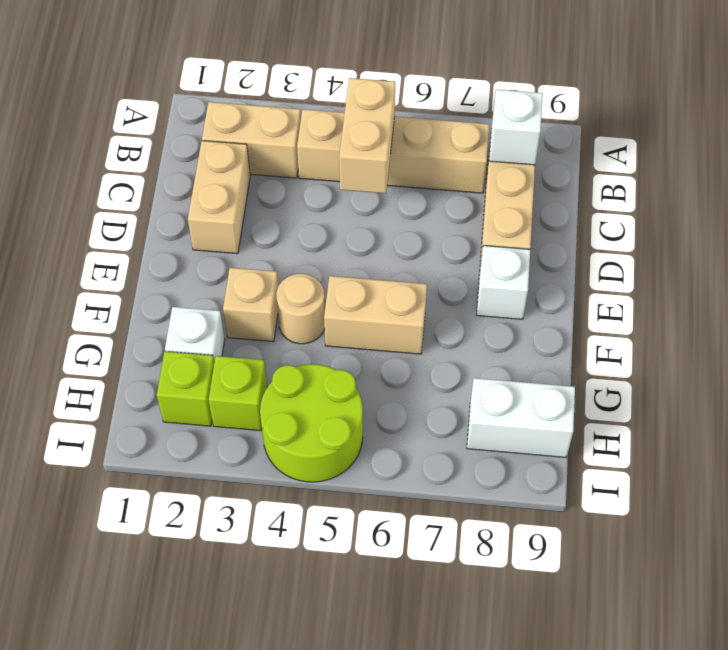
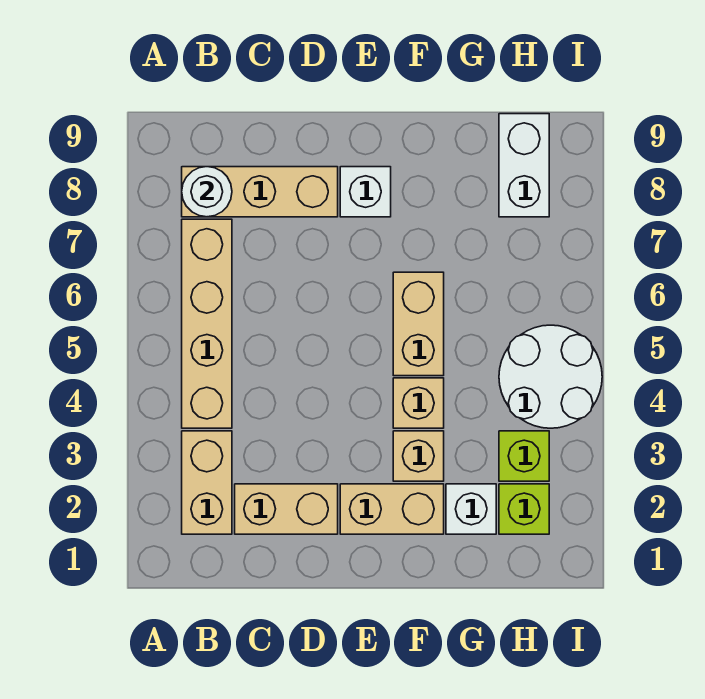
tan brick B5:C5 level 2 -> tan brick E2:F2 level 1
white brick B8 level 2 -> white round brick B8 level 2
tan round brick F4 level 1 -> tan brick F4 level 1
lime round brick H4:I5 level 1 -> white round brick H4:I5 level 1

